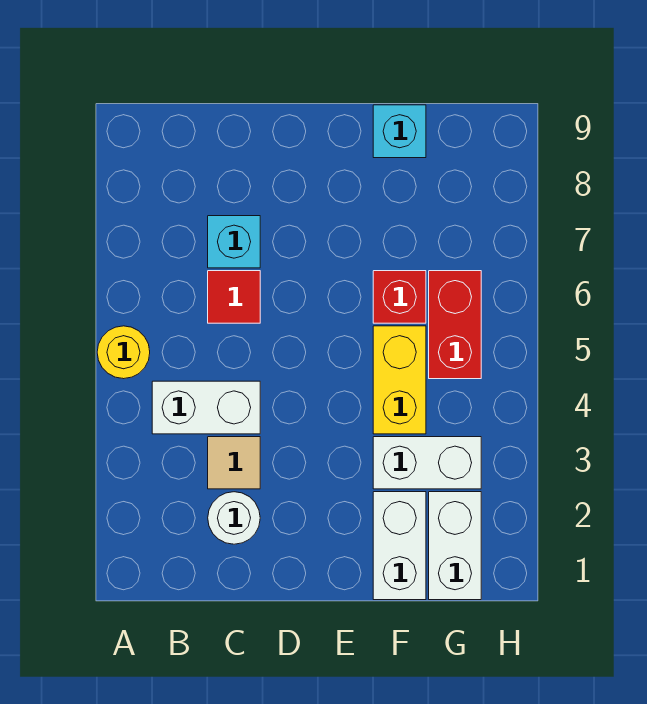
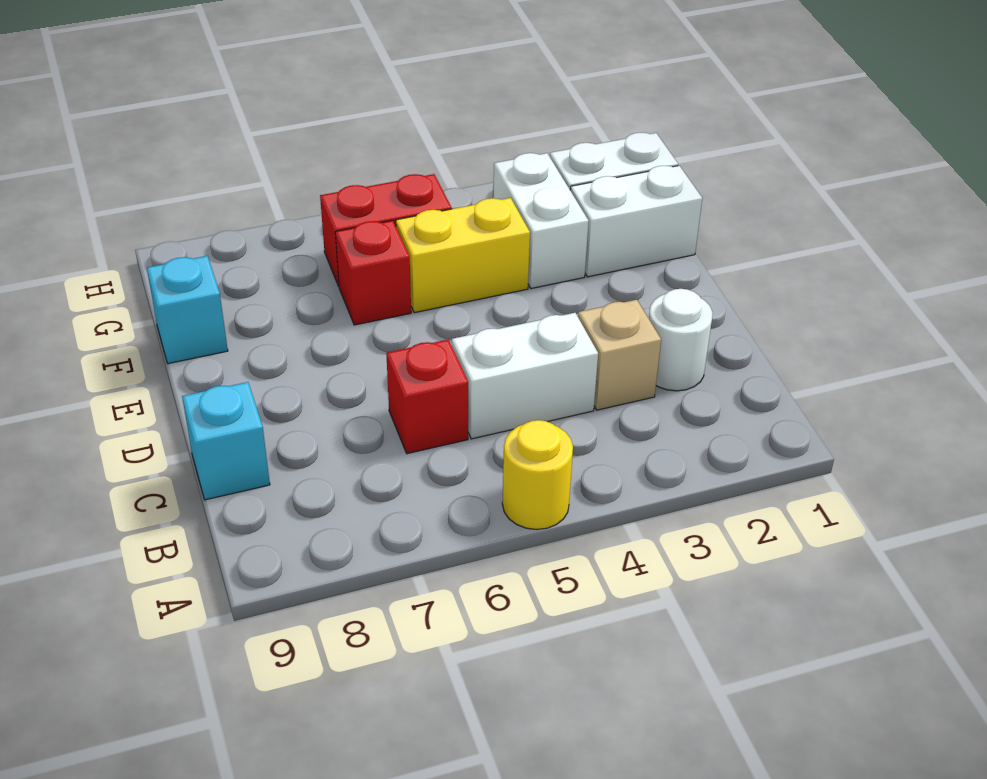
white brick B4:C4 level 1 -> white brick C4:C5 level 1
tan tile C3 level 1 -> tan brick C3 level 1
red tile C6 level 1 -> red brick C6 level 1
cyan brick C7 level 1 -> cyan brick C9 level 1

